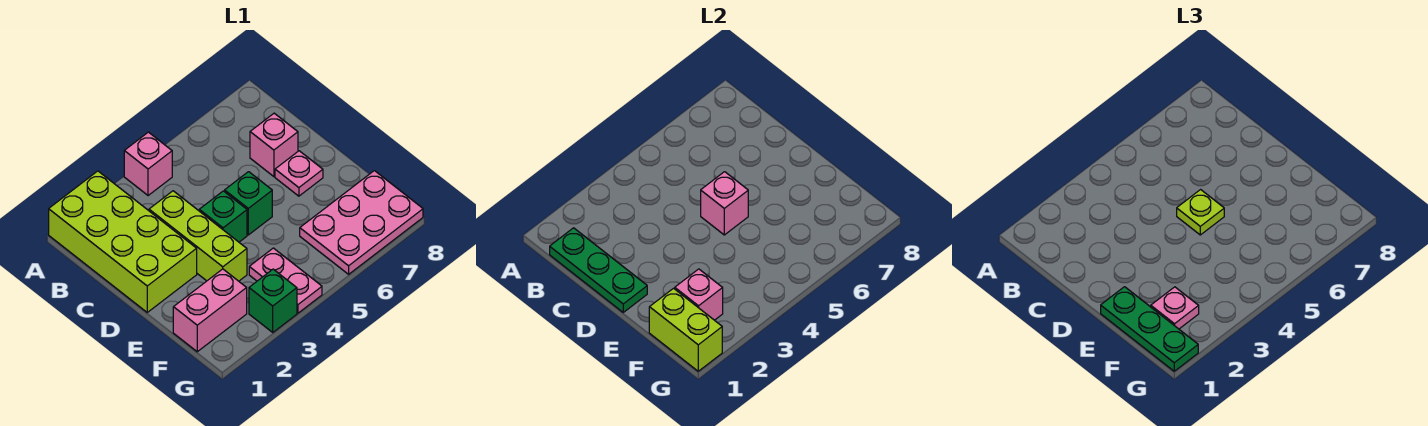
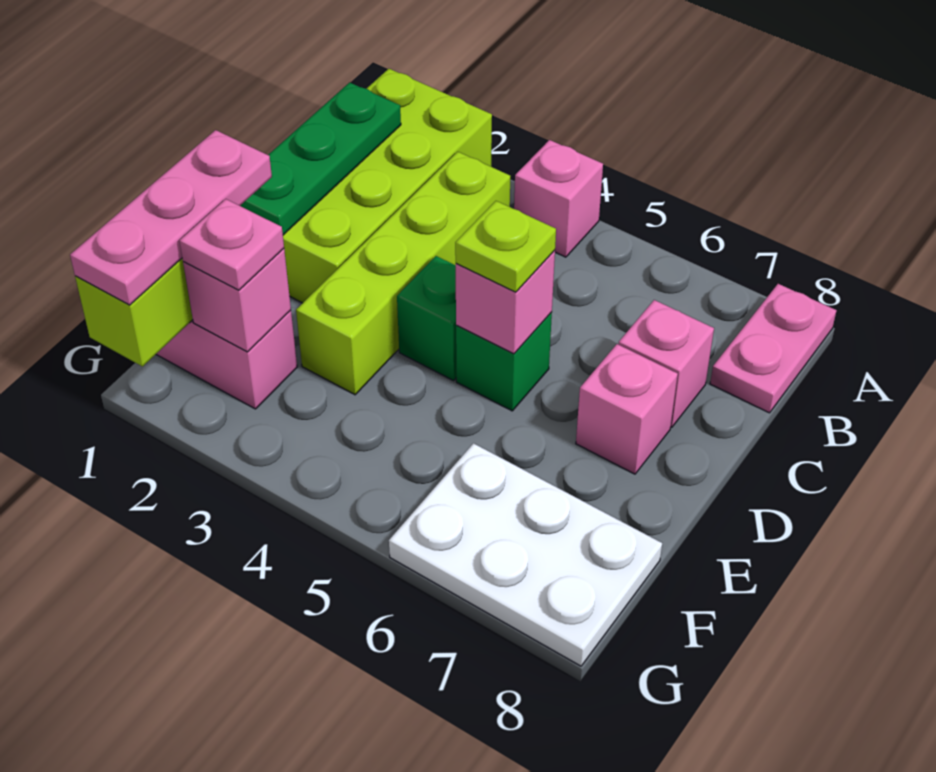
lime brick C3:E3 level 1 -> lime brick B3:E3 level 1
pink plate D7 level 1 -> pink brick D7 level 1
green plate E1:G1 level 3 -> pink plate E1:G1 level 3
pink plate F4:G4 level 1 -> pink plate A8:B8 level 1
pink plate F6:G8 level 1 -> white plate F6:G8 level 1
green brick G3 level 1 -> none

